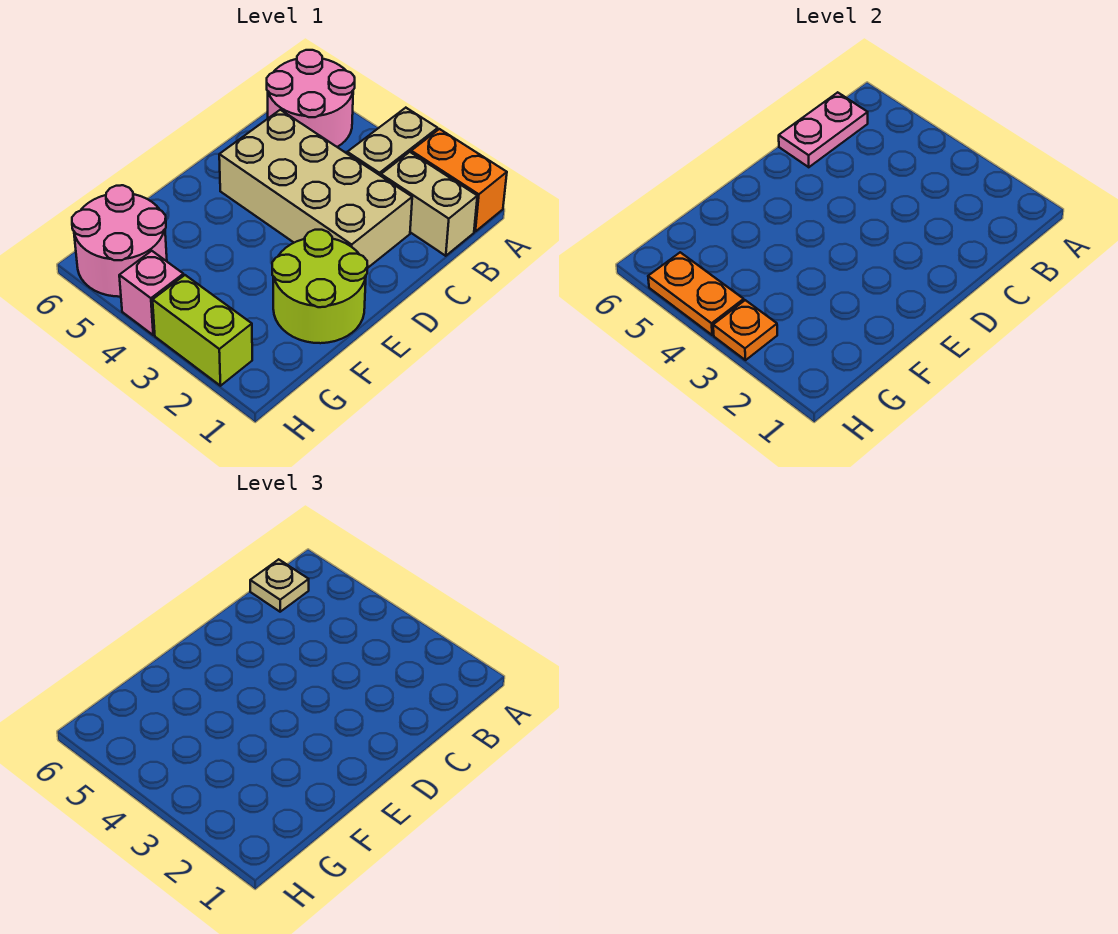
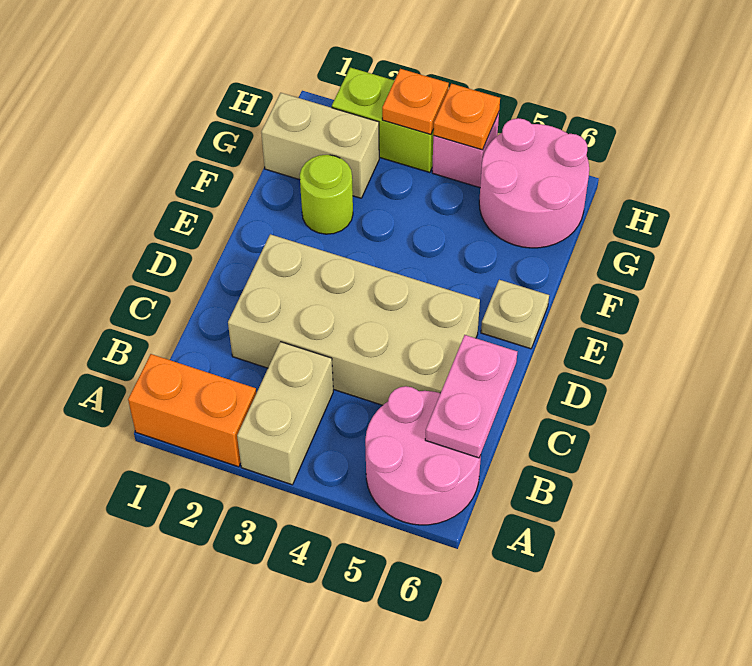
tan brick B1:B2 level 1 -> tan brick G1:G2 level 1
tan plate B6 level 3 -> tan plate E6 level 1
lime round brick E1:F2 level 1 -> lime round brick F2 level 1
orange plate H4:H5 level 2 -> orange plate H4 level 2

